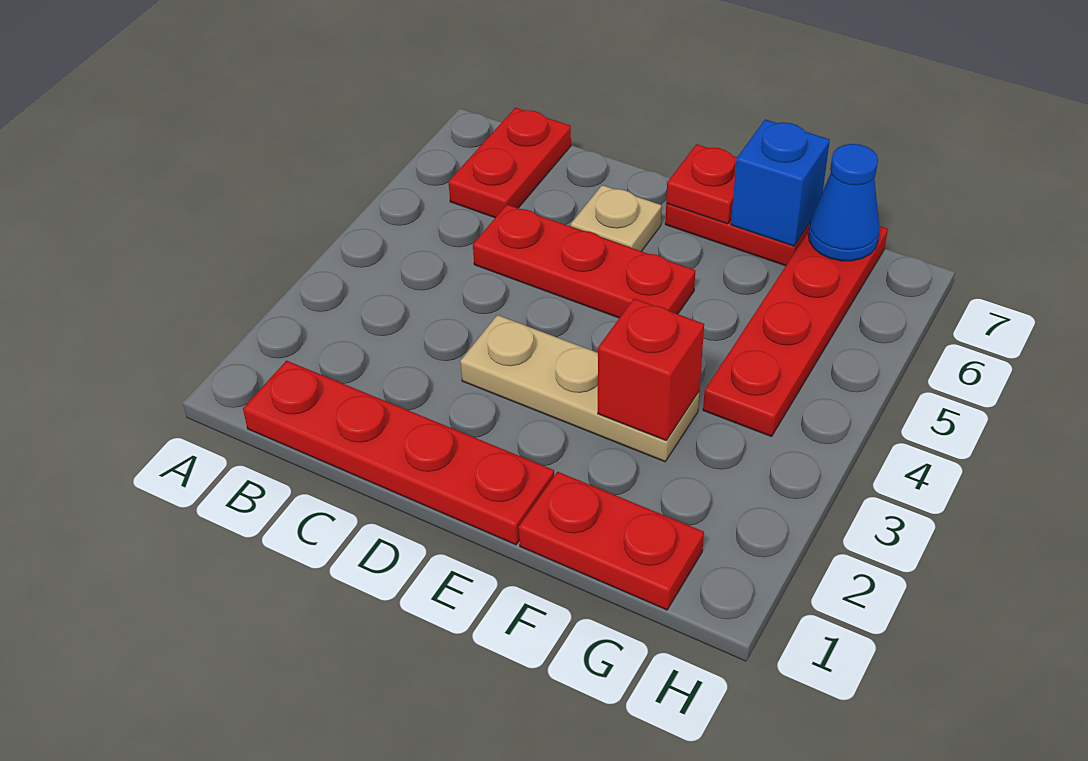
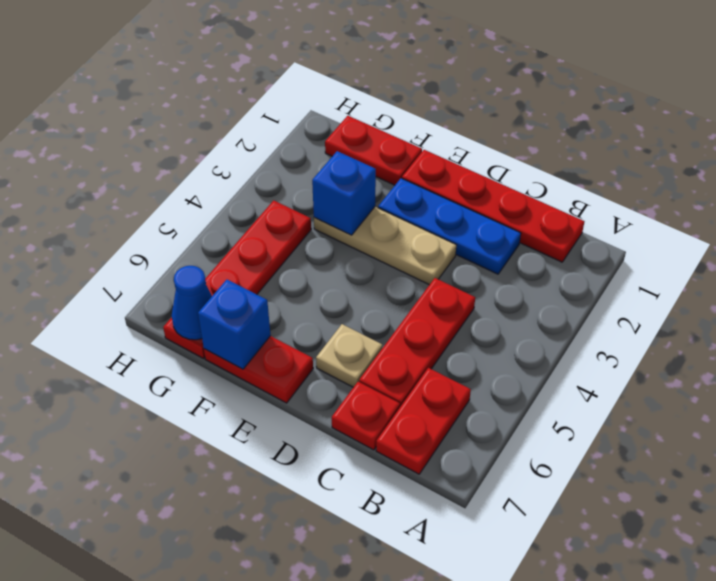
none -> blue plate C2:E2 level 1
red plate C5:E5 level 1 -> red plate C4:C6 level 1
red plate E7 level 2 -> red plate C7 level 1
red brick F3 level 2 -> blue brick F3 level 2

